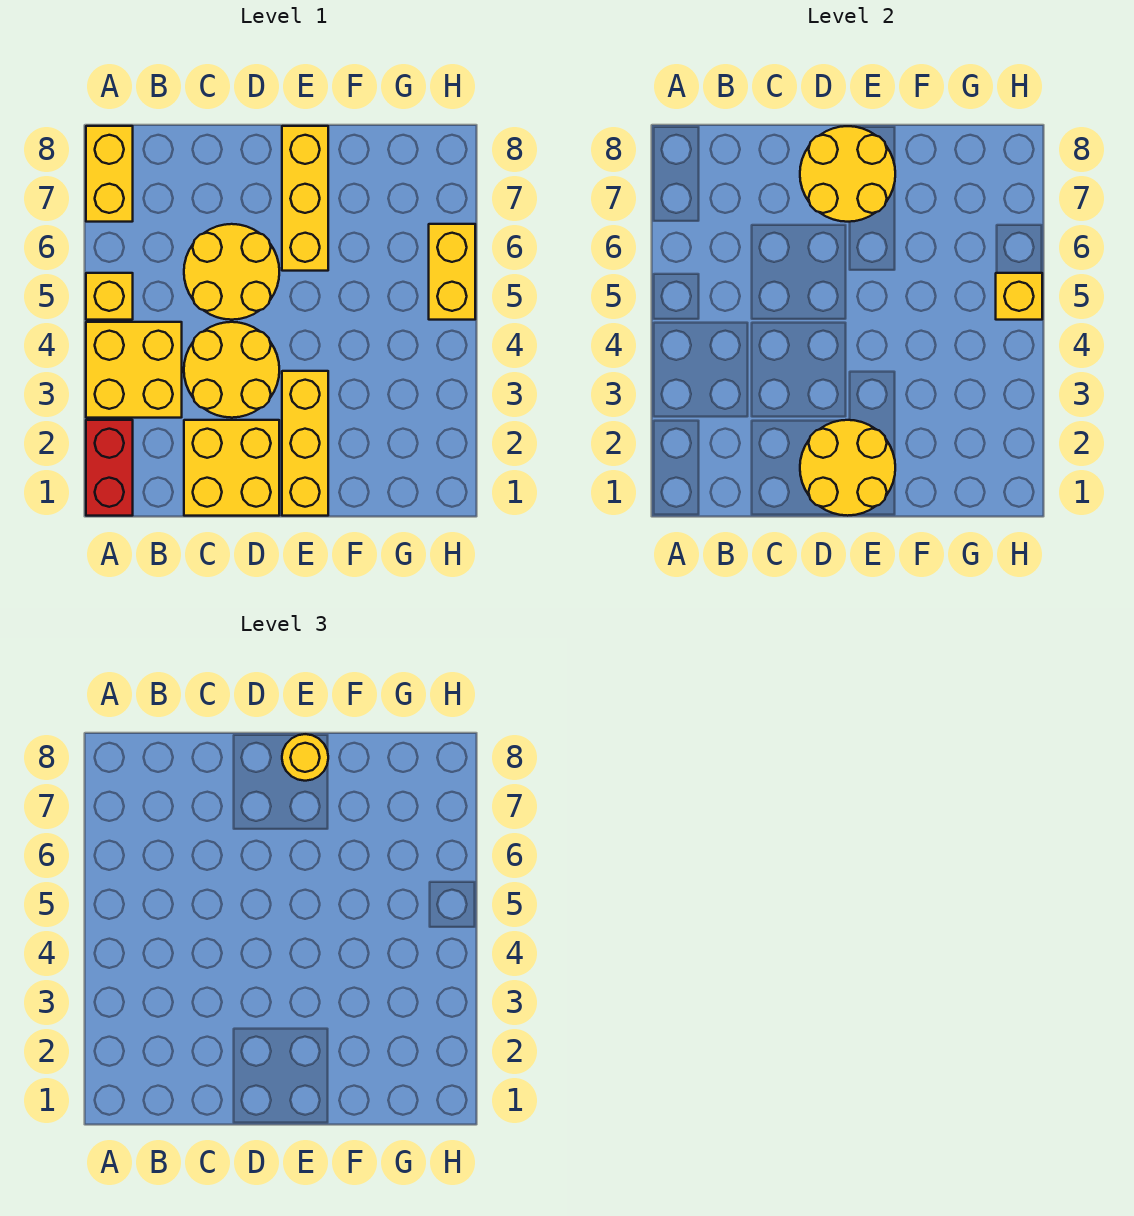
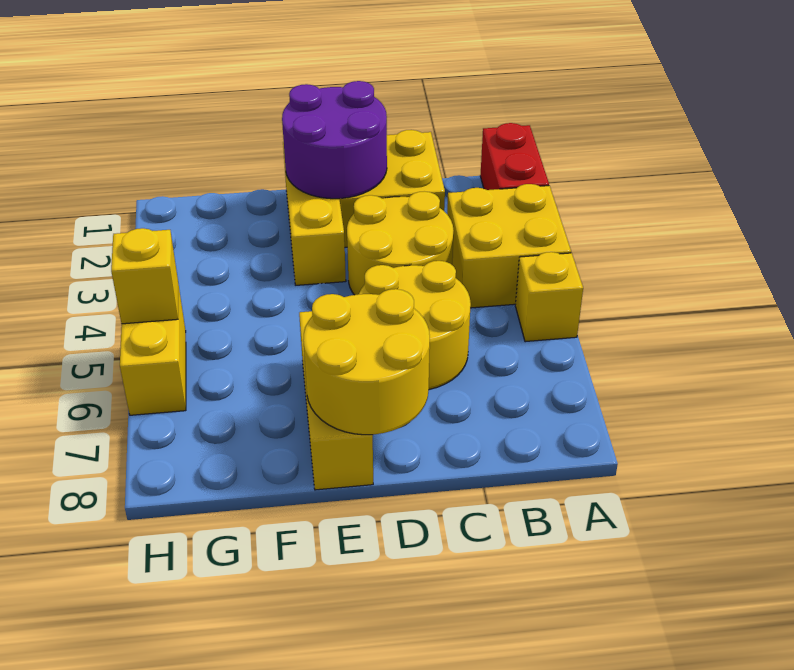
yellow brick A7:A8 level 1 -> none
yellow round brick D1:E2 level 2 -> purple round brick D1:E2 level 2
yellow round brick E8 level 3 -> none

